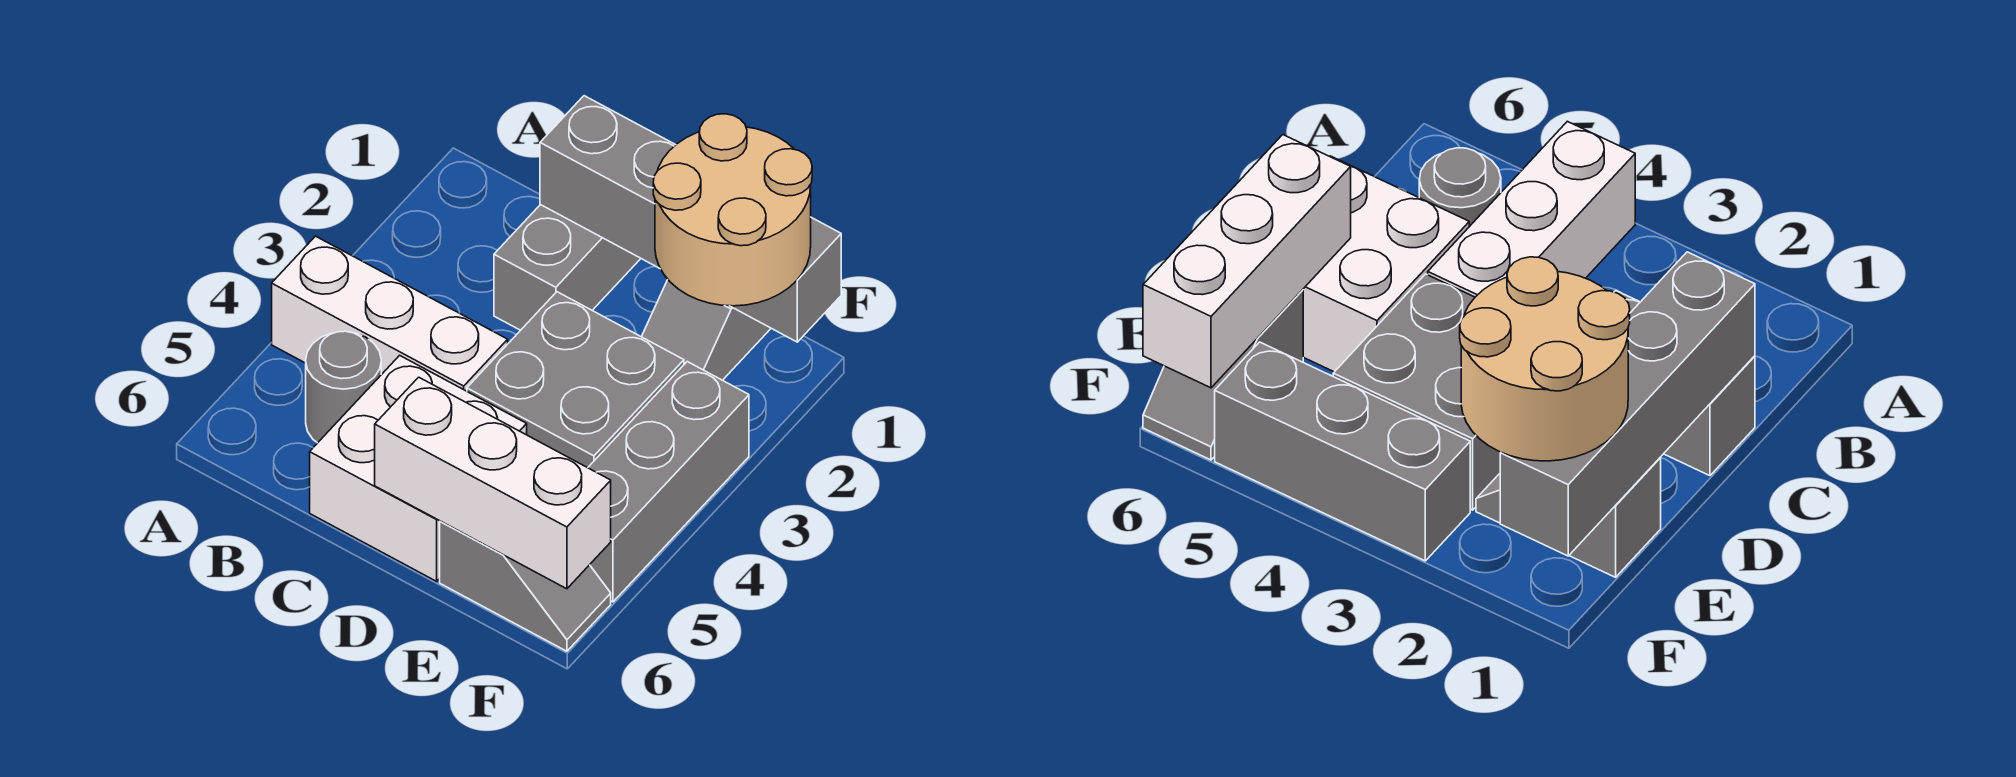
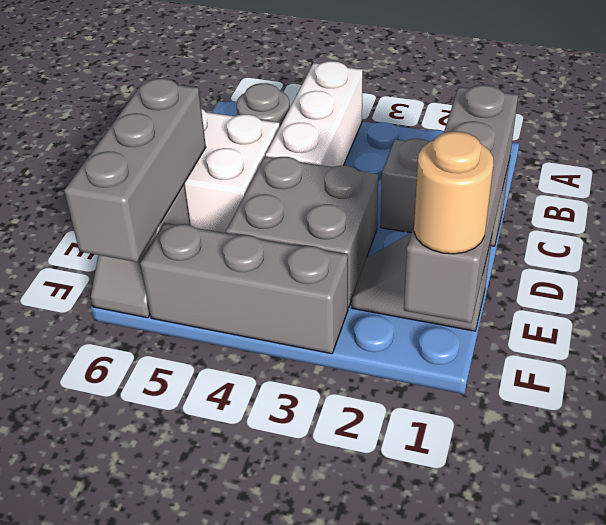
white brick D6:F6 level 2 -> grey brick D6:F6 level 2
tan round brick E1:F2 level 3 -> tan round brick F1 level 3

